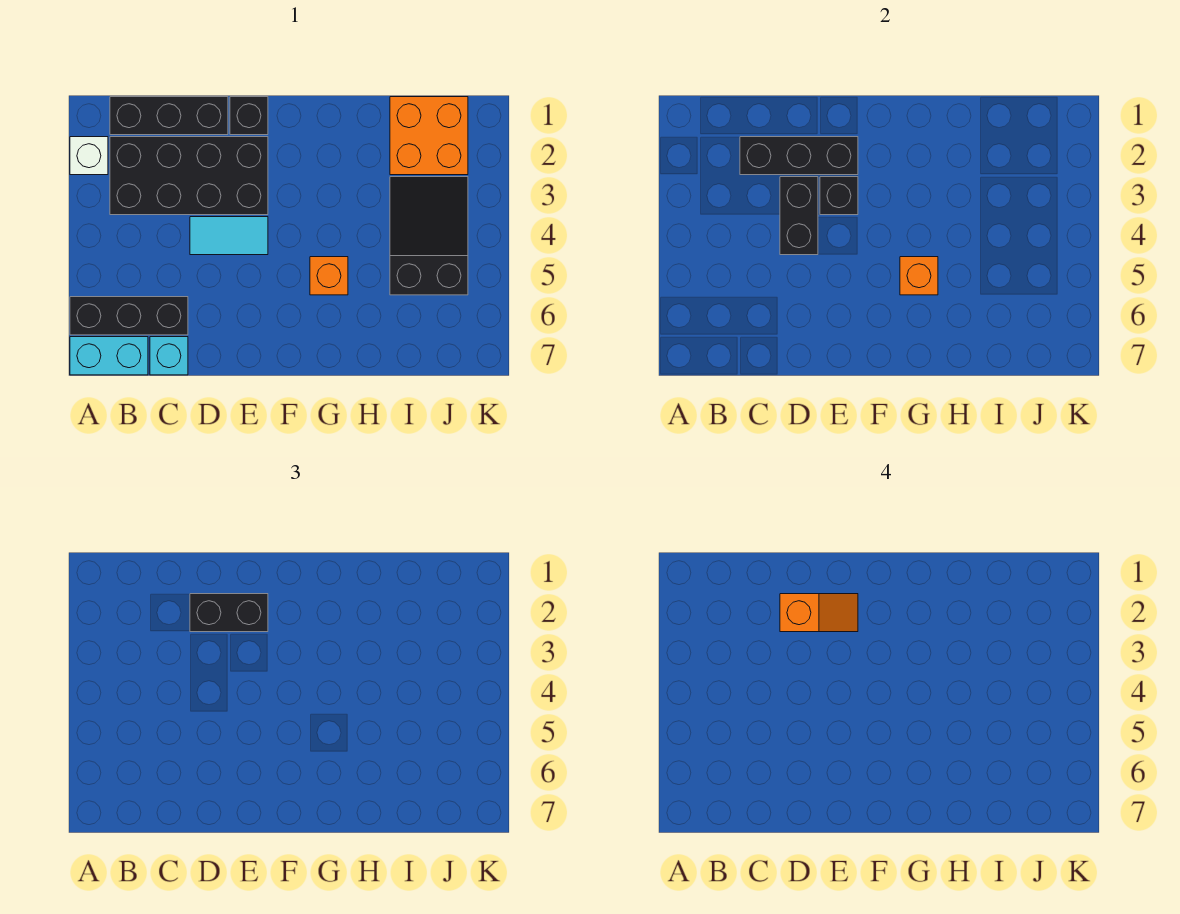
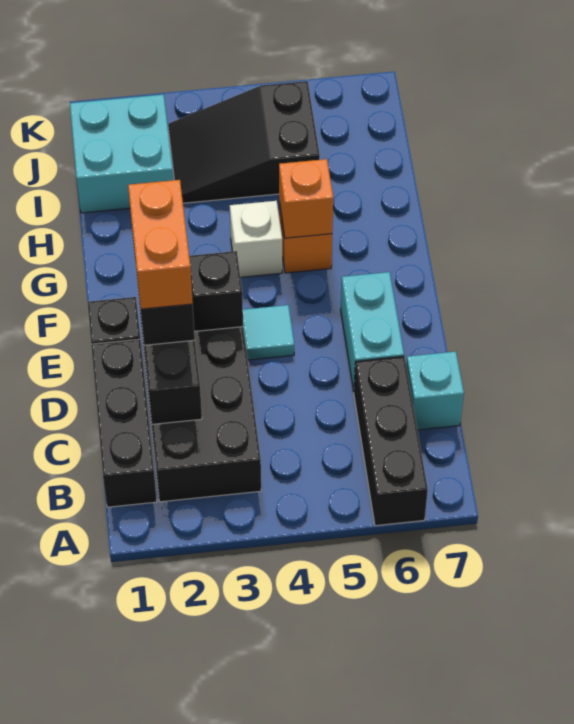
white brick A2 level 1 -> white brick G4 level 1
cyan brick A7:B7 level 1 -> cyan brick D6:E6 level 1
orange slope D2:E2 level 4 top D -> orange brick D2:E2 level 4
black brick D3:D4 level 2 -> none
cyan tile D4:E4 level 1 -> cyan tile E4 level 1
orange brick I1:J2 level 1 -> cyan brick I1:J2 level 1

